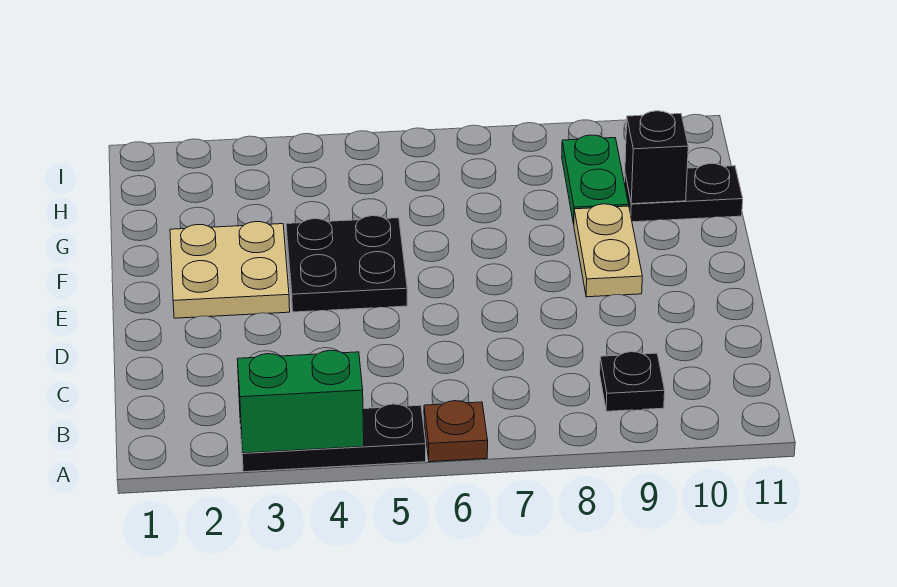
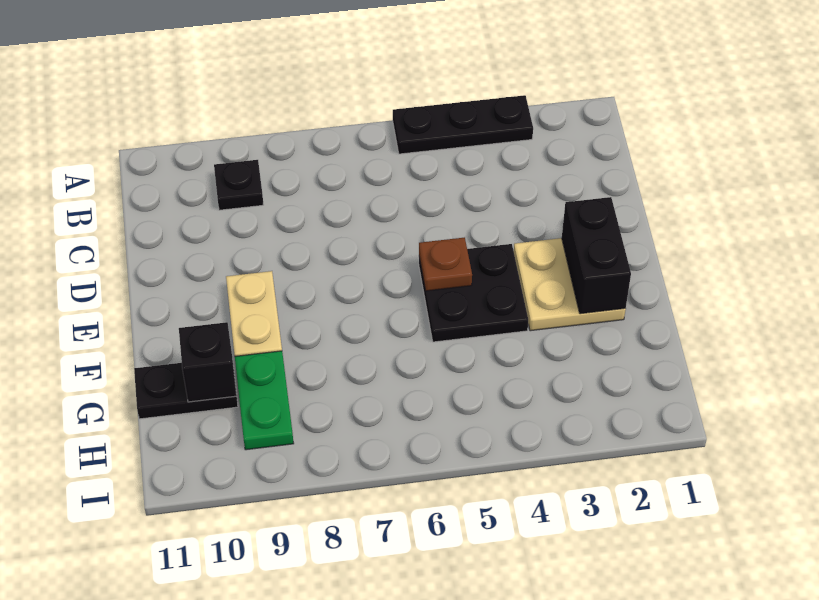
green brick A3:A4 level 2 -> none
brown plate A6 level 1 -> brown plate E5 level 2
none -> black brick E2:F2 level 2

